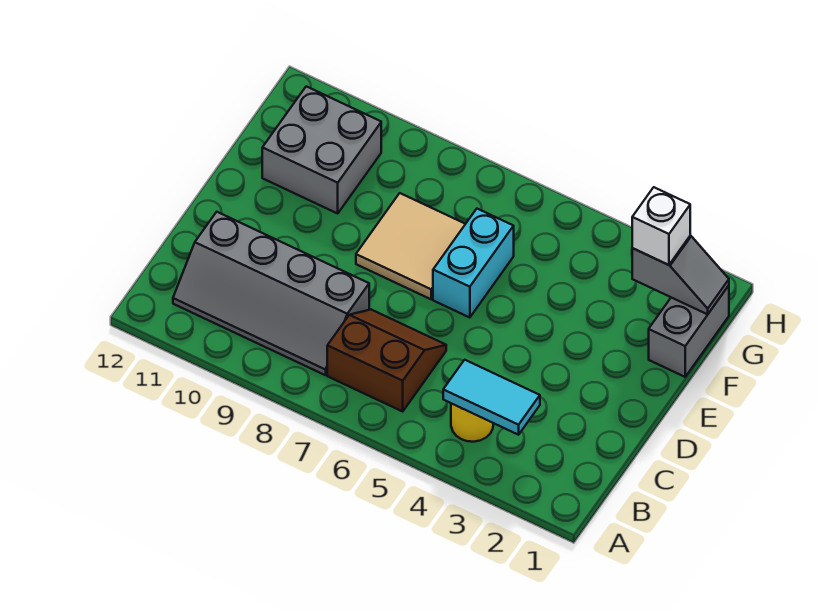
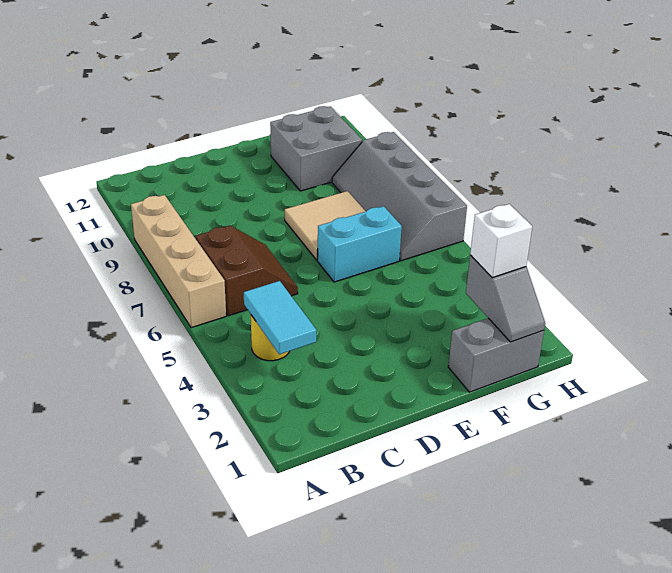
none -> tan brick A6:A9 level 1
grey slope B8:C11 level 1 top C -> grey slope G6:H9 level 1 top H

